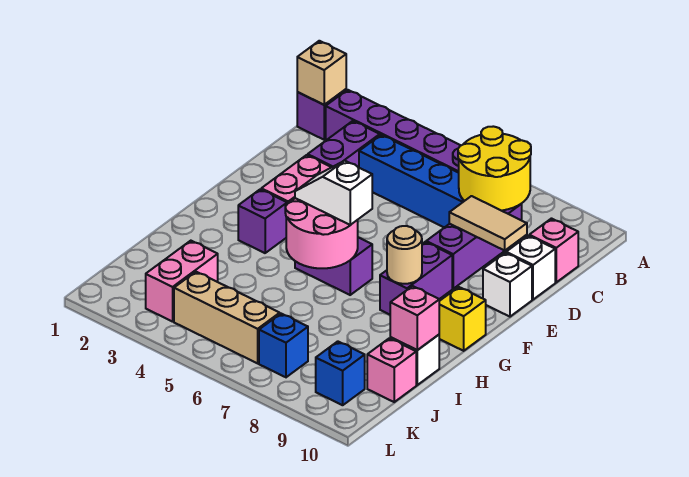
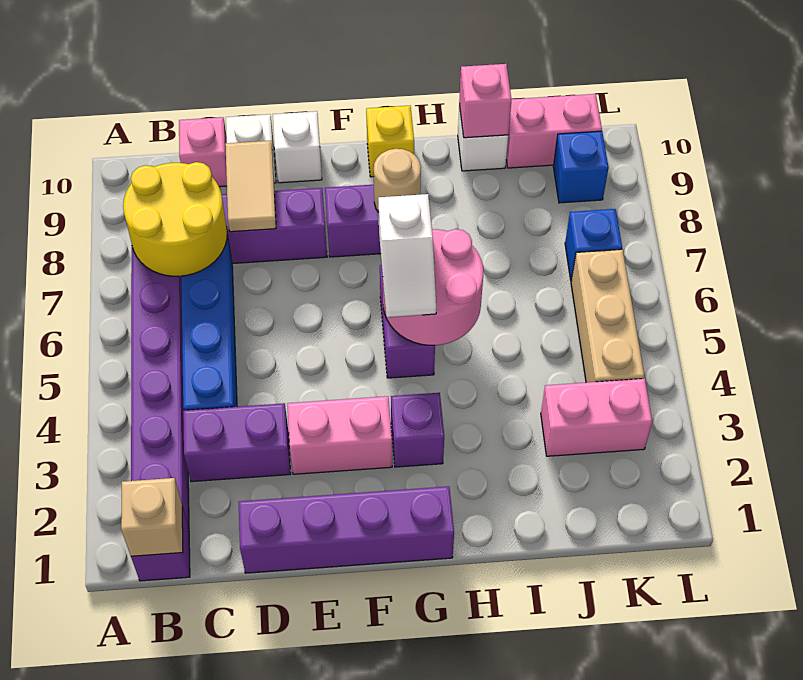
none -> purple brick D1:G1 level 1
pink brick J10 level 1 -> pink brick J10:K10 level 1

